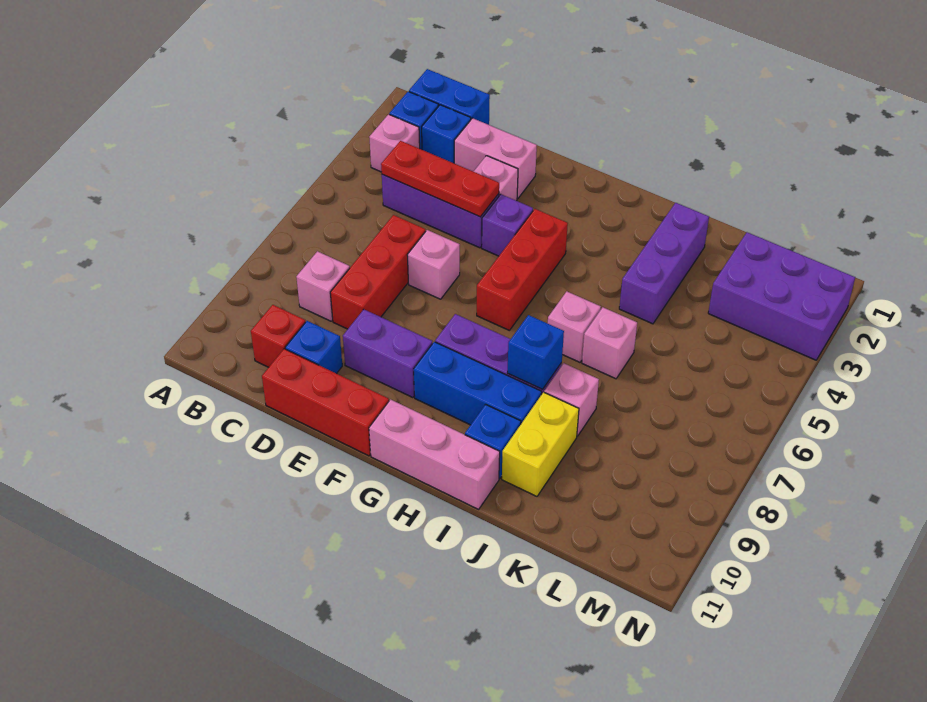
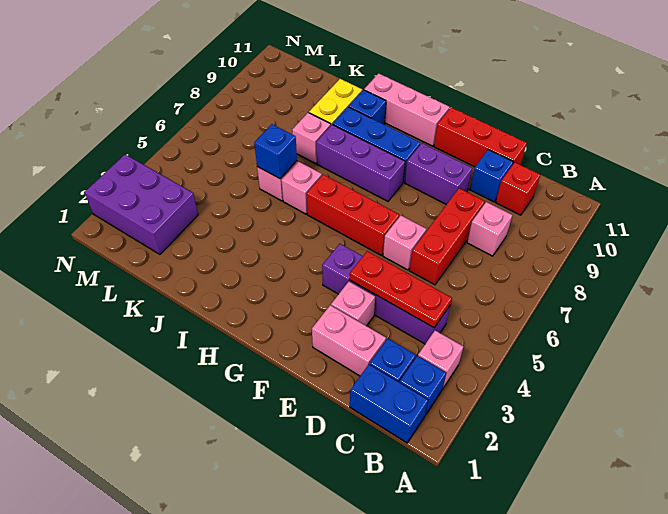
red brick G4:G6 level 1 -> red brick F6:H6 level 1
blue brick I8 level 2 -> blue brick J6 level 2
purple brick J2:J4 level 1 -> none

